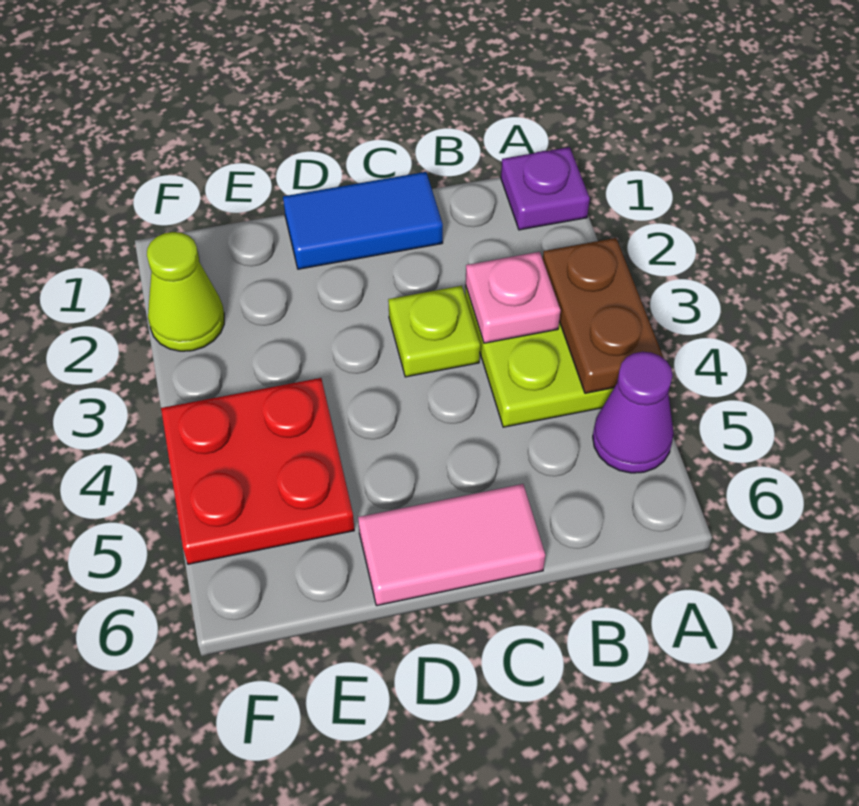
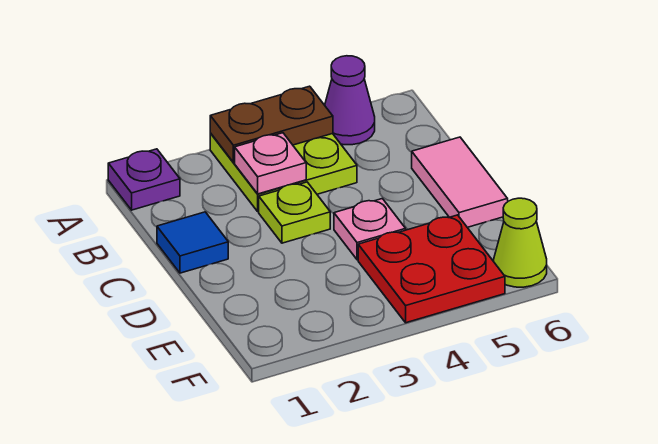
blue tile C1:D1 level 1 -> blue tile C1 level 1
none -> pink plate D4 level 1
lime cone F2 level 1 -> lime cone F6 level 1

